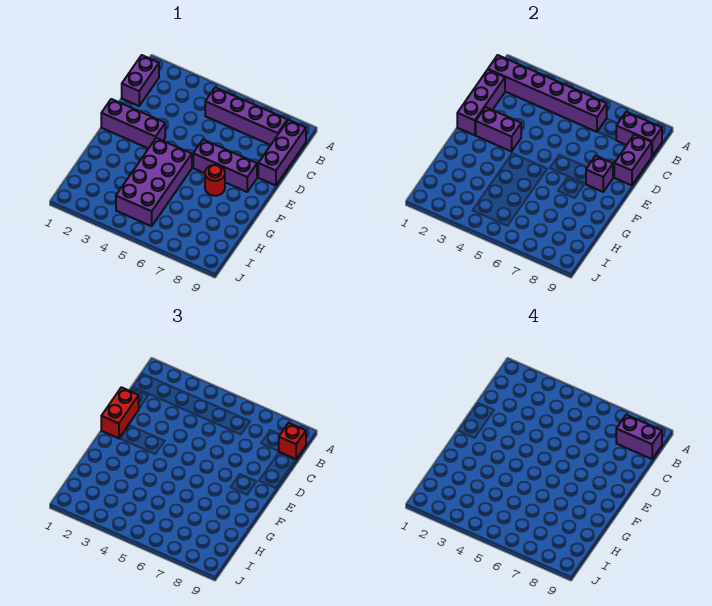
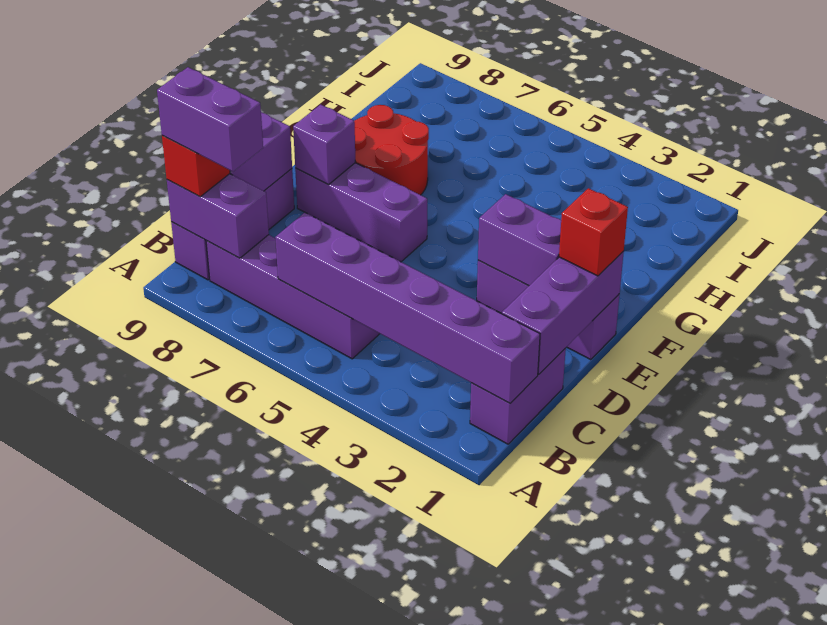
red brick D1:E1 level 3 -> red brick E1 level 3
purple brick F4:I5 level 1 -> none
red round brick F7 level 1 -> red round brick F7:G8 level 1

